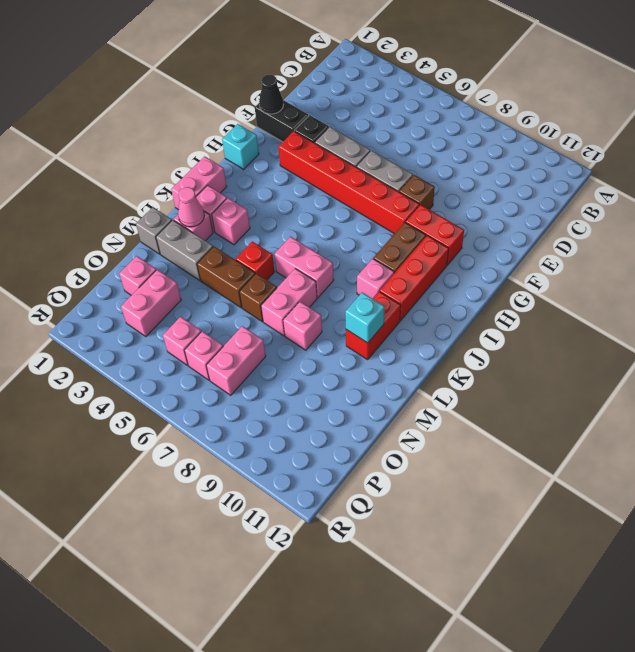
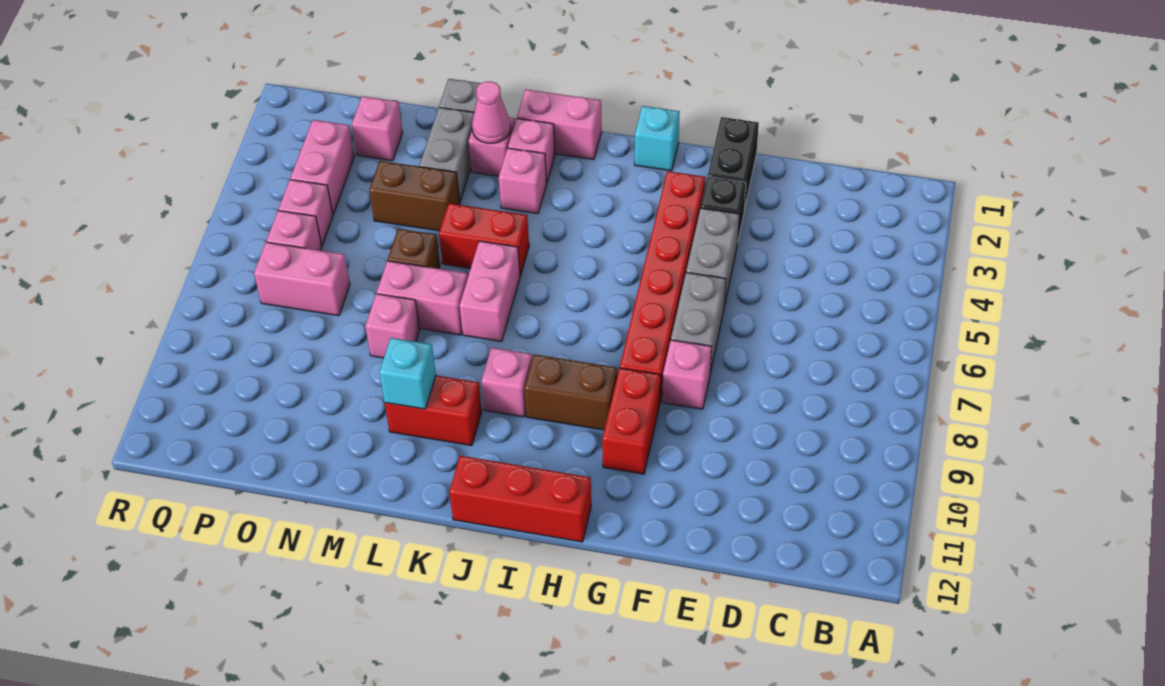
black cone F1 level 2 -> none
brown brick F8 level 1 -> pink brick F8 level 1
red brick H10:J10 level 1 -> red brick H12:J12 level 1
red brick L5 level 1 -> red brick K5:L5 level 1
brown brick M4:M5 level 1 -> brown brick M4:N4 level 1
pink brick O3:P3 level 1 -> pink brick P3:P4 level 1

